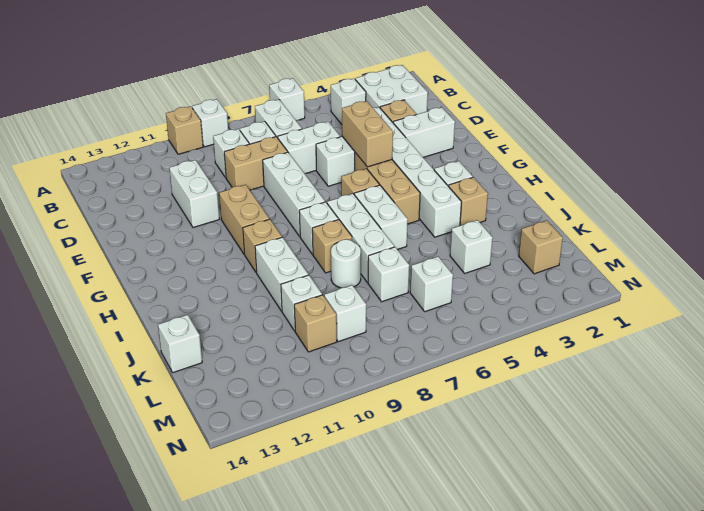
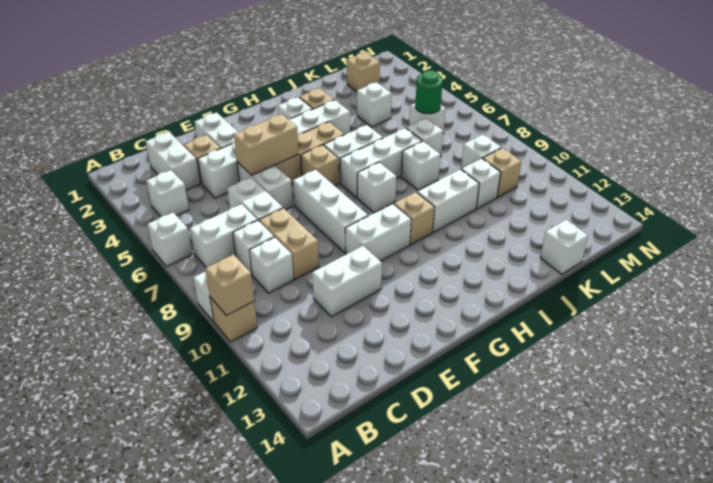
white brick B2:C3 level 1 -> white brick C2:C3 level 1
white brick E8:G8 level 1 -> white brick F7:F9 level 1
tan brick F10:G10 level 1 -> white brick F10:G10 level 1
tan brick I8 level 1 -> tan brick A10 level 2
white round brick J8 level 1 -> white brick J8 level 1
none -> green round brick L6 level 2

